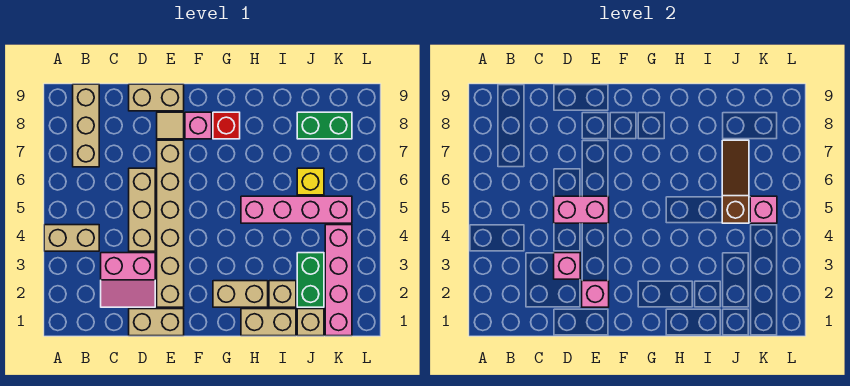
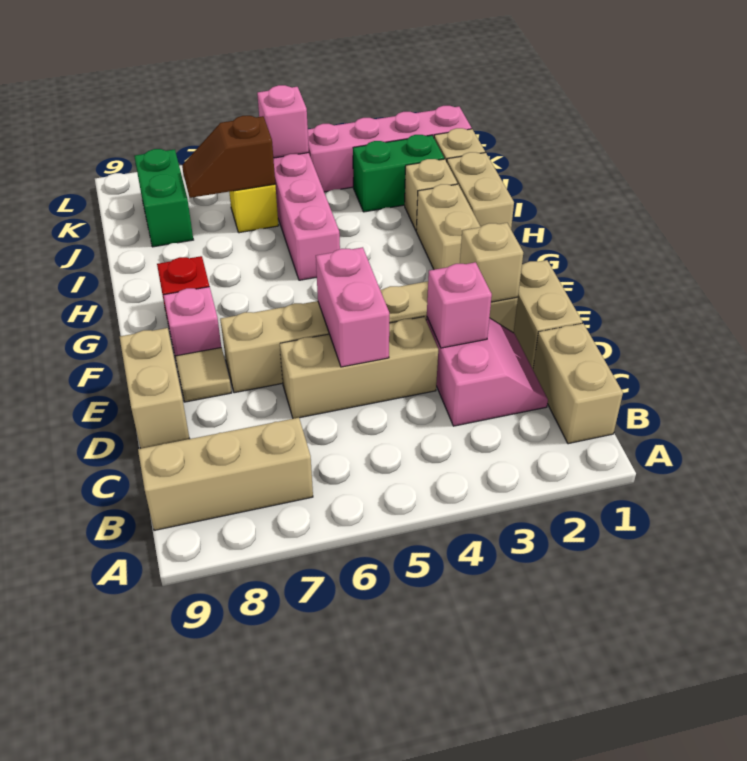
tan brick A4:B4 level 1 -> tan brick B1:C1 level 1
pink brick E2 level 2 -> tan brick E2 level 2
brown slope J5:J7 level 2 top 5 -> brown slope J6:J7 level 2 top 6

